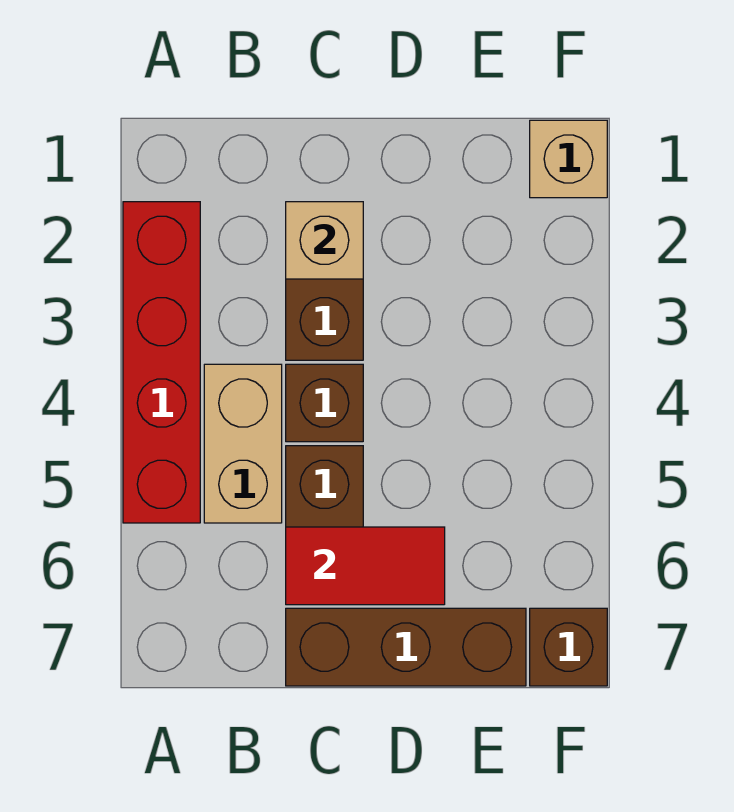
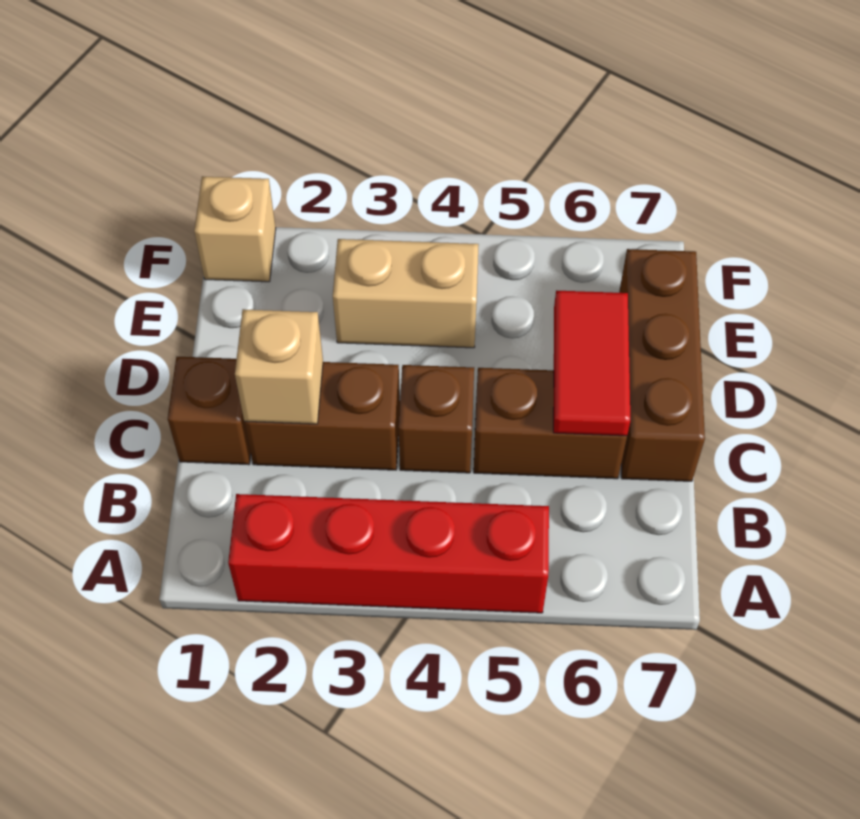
tan brick B4:B5 level 1 -> tan brick E3:E4 level 1
brown brick F7 level 1 -> brown brick C1 level 1

